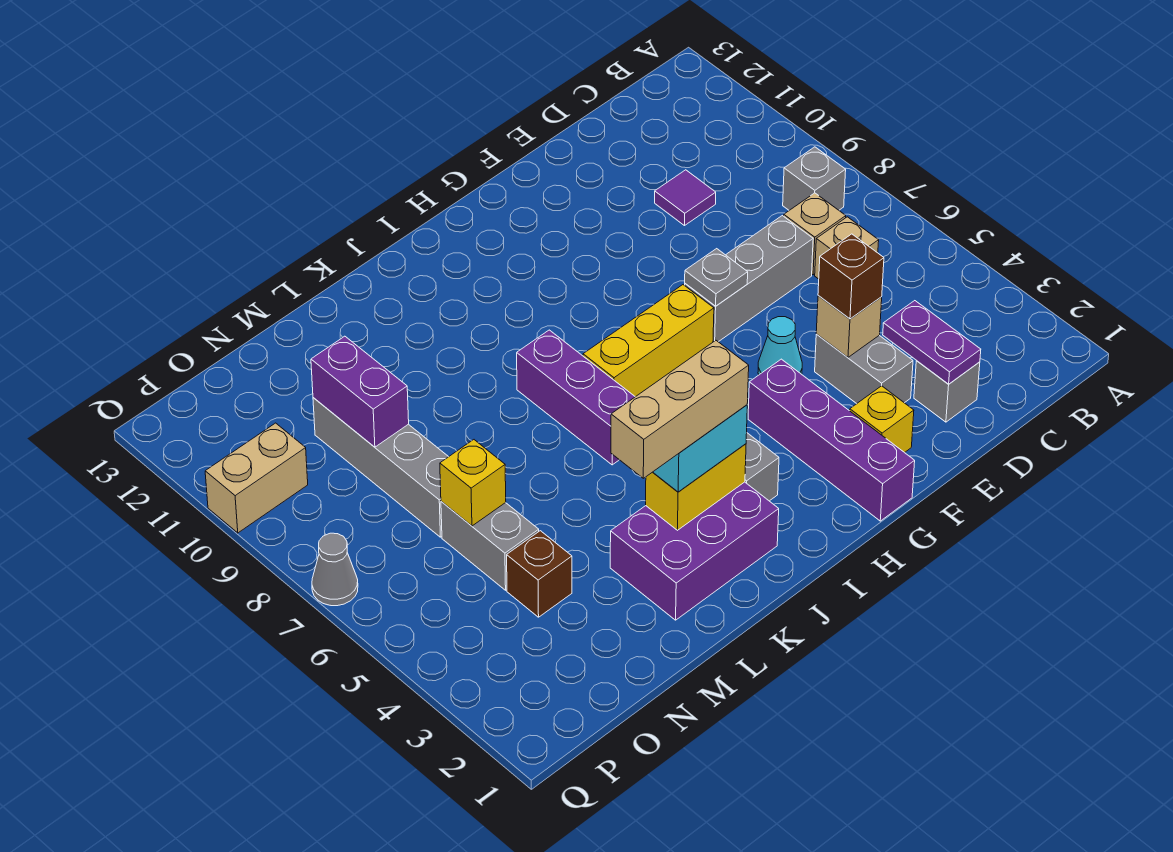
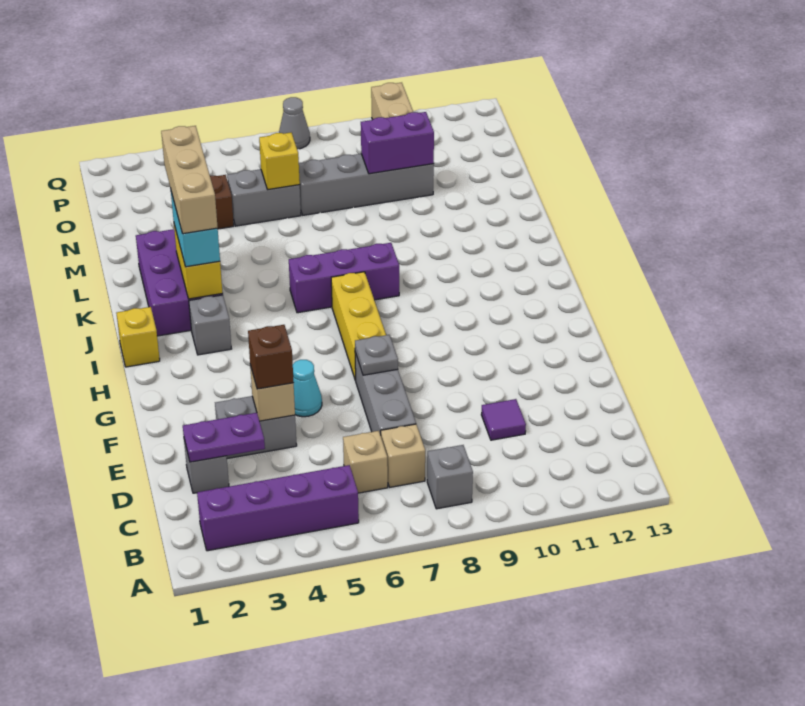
yellow brick F2 level 1 -> yellow brick I1 level 1
purple brick G1:G4 level 1 -> purple brick B2:B5 level 1

